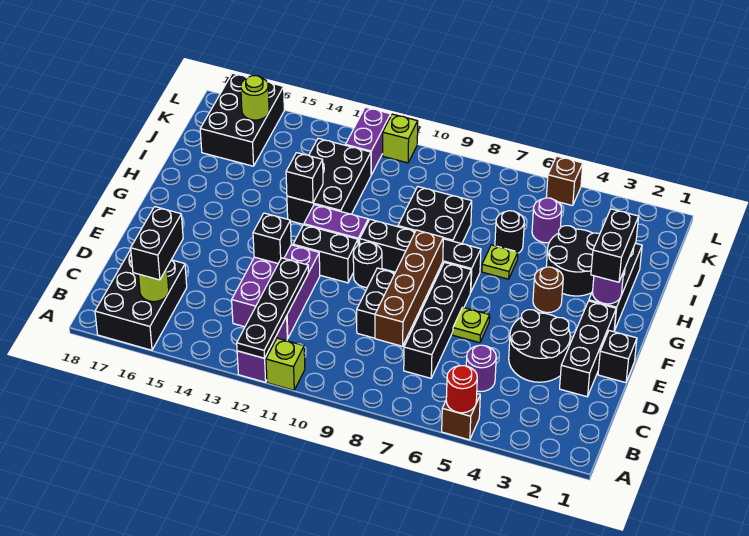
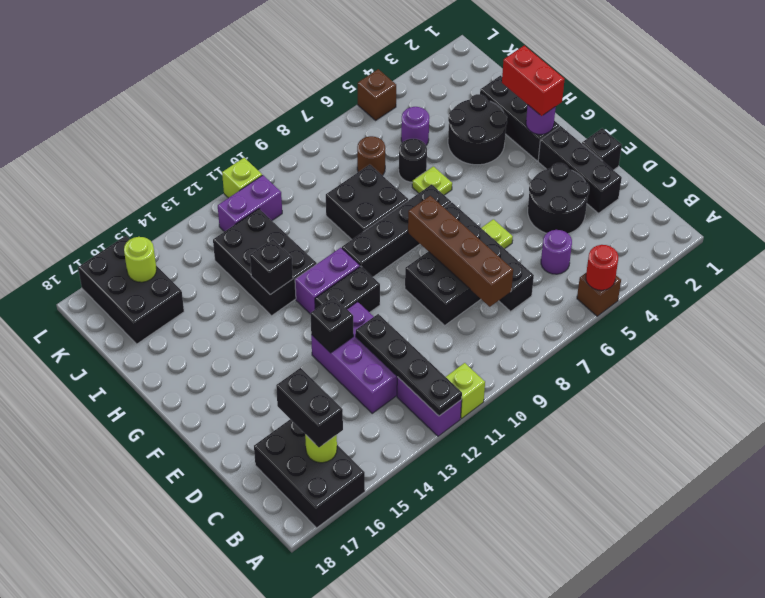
black round brick F10 level 1 -> none
black brick G2:H2 level 3 -> red brick G2:H2 level 3
brown round brick G4 level 1 -> brown round brick J7 level 1
purple brick K12:L12 level 1 -> purple brick K11:K12 level 1

